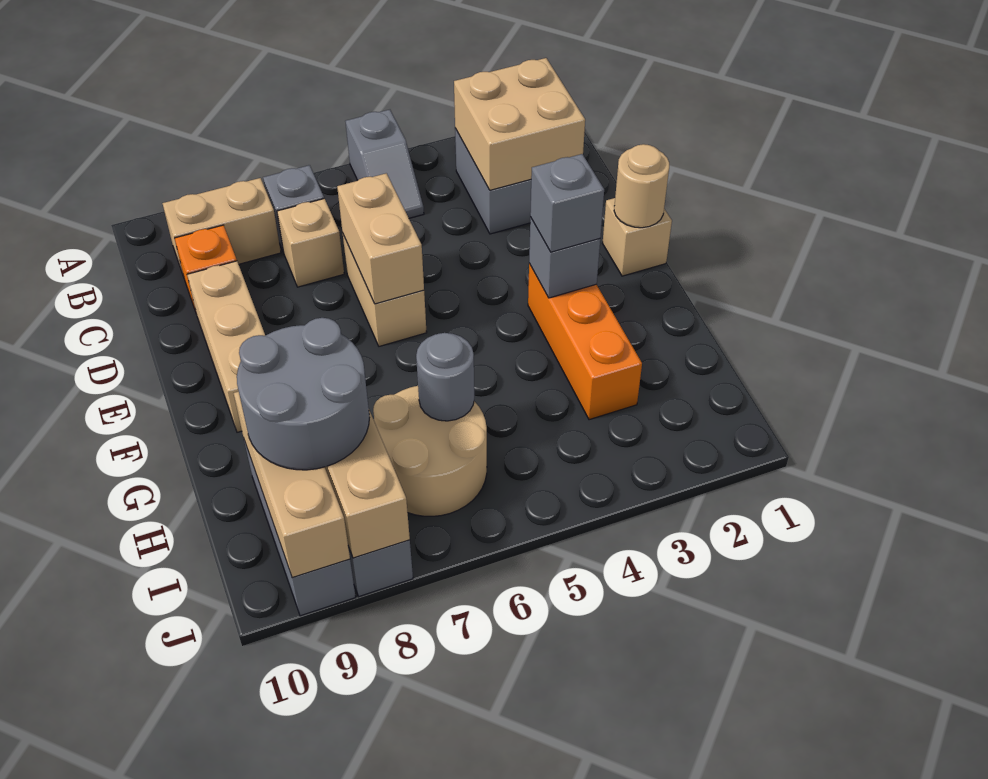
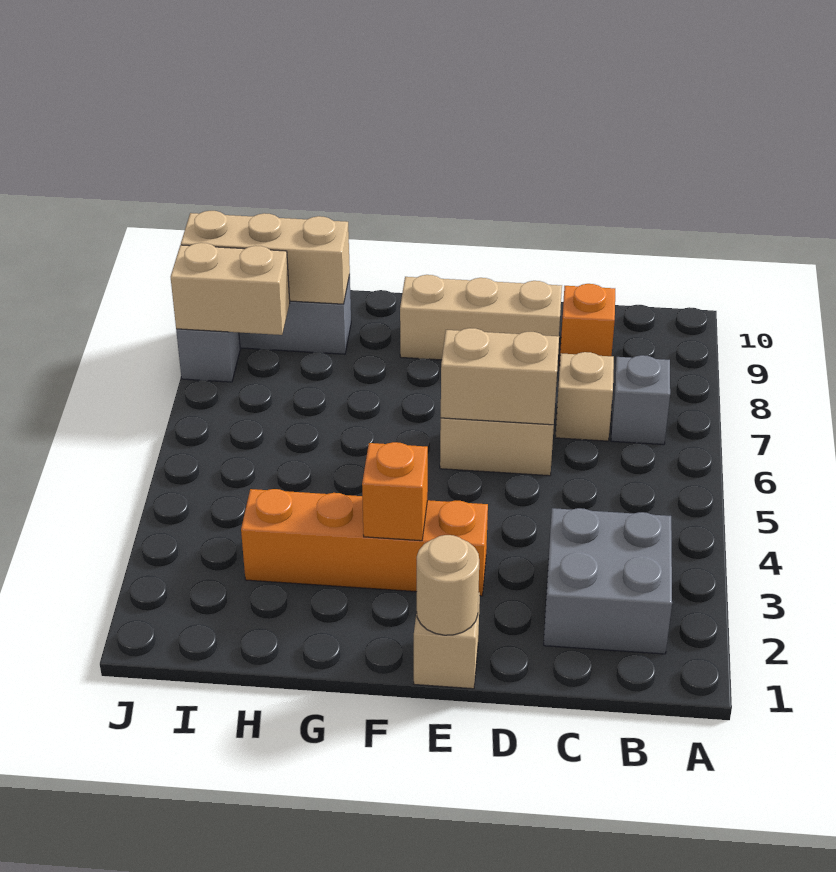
grey slope A5:B5 level 1 top A -> none
tan brick B2:C3 level 2 -> none
tan brick B8:B9 level 1 -> none
orange brick F3:H3 level 1 -> orange brick E3:H3 level 1
grey brick F3 level 2 -> orange brick F3 level 2
grey brick F3 level 3 -> none
tan round brick H6:I7 level 1 -> none
grey round brick H6 level 2 -> none
grey round brick H8:I9 level 3 -> none

